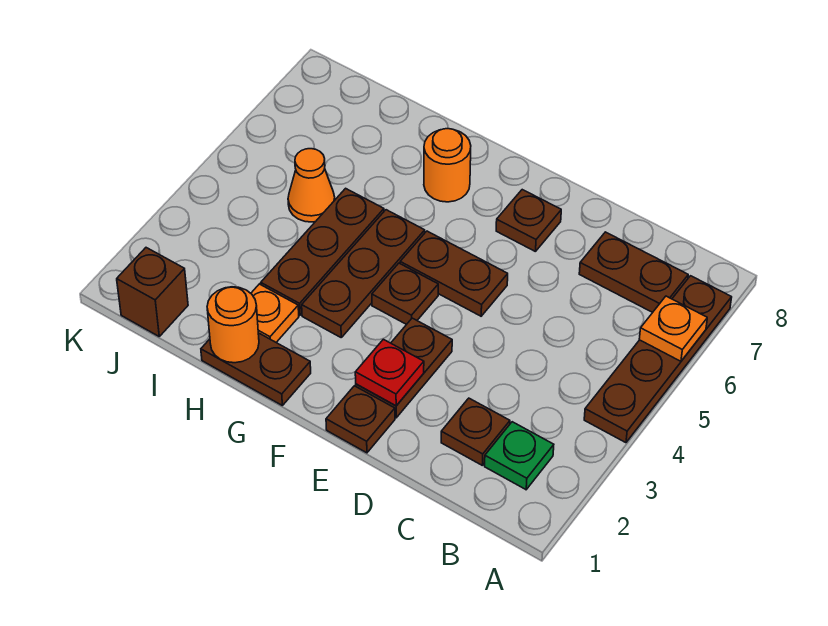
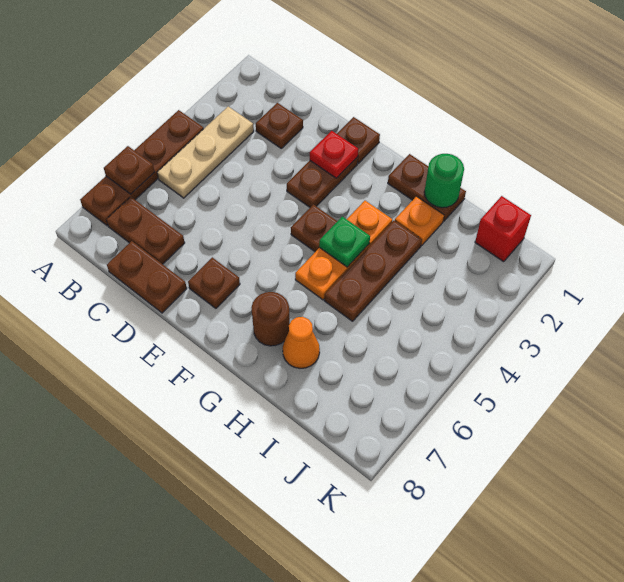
orange plate A6 level 2 -> brown plate A6 level 2
green plate B2 level 1 -> green plate G4 level 2
none -> tan plate B3:B5 level 1
brown plate E5:F5 level 1 -> brown plate C8:D8 level 1
brown plate G3:G5 level 1 -> orange plate G3:G5 level 1
orange round brick G7 level 1 -> brown round brick G7 level 1
orange round brick H1 level 2 -> green round brick H1 level 2
orange cone I5 level 1 -> orange cone H7 level 1
brown brick J1 level 1 -> red brick J1 level 1

